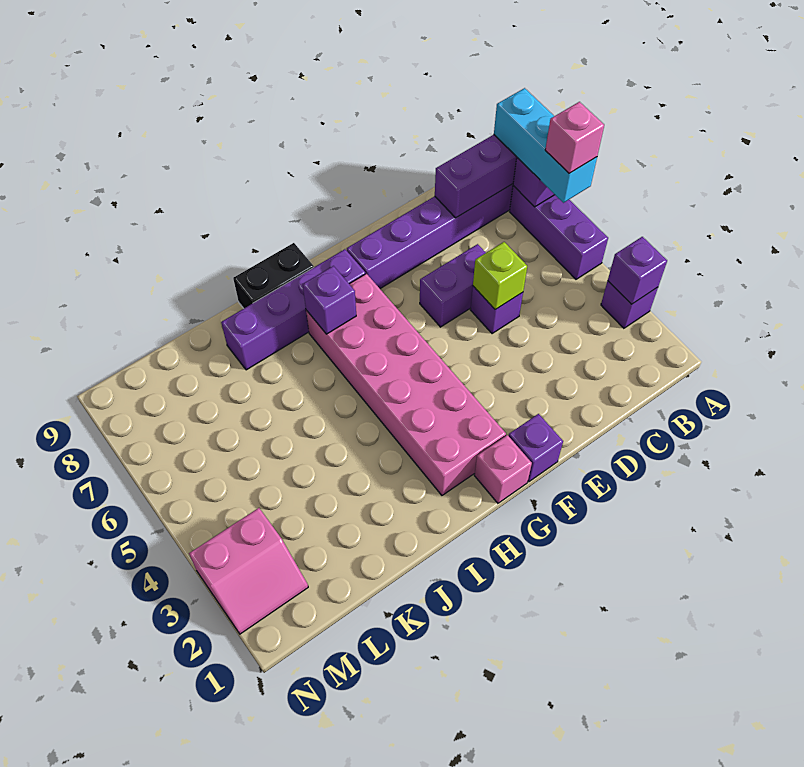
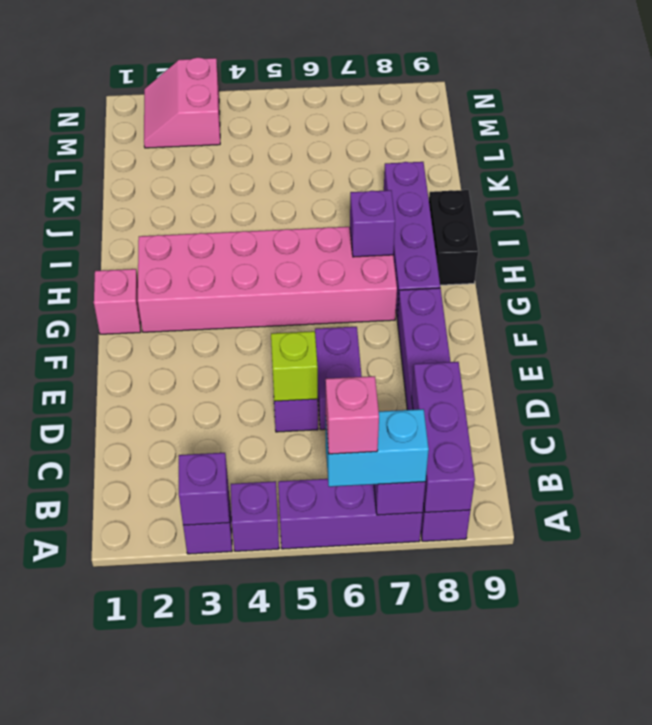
cyan brick A6:A8 level 3 -> cyan brick A6:A7 level 3
purple brick F1 level 1 -> purple brick A4 level 1

